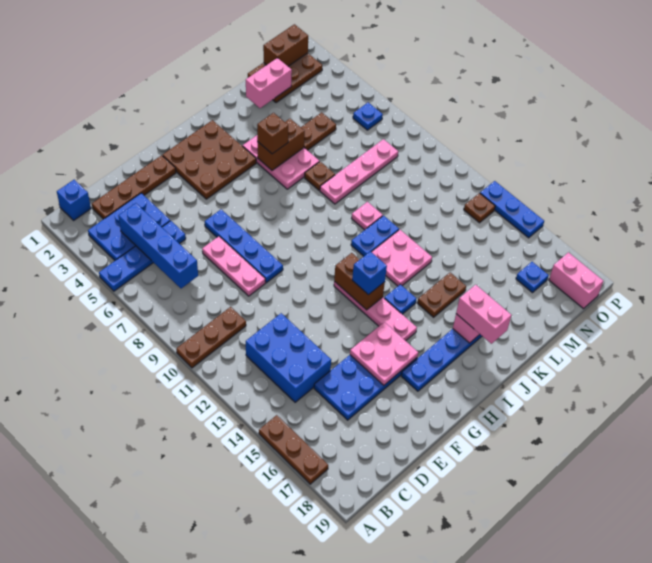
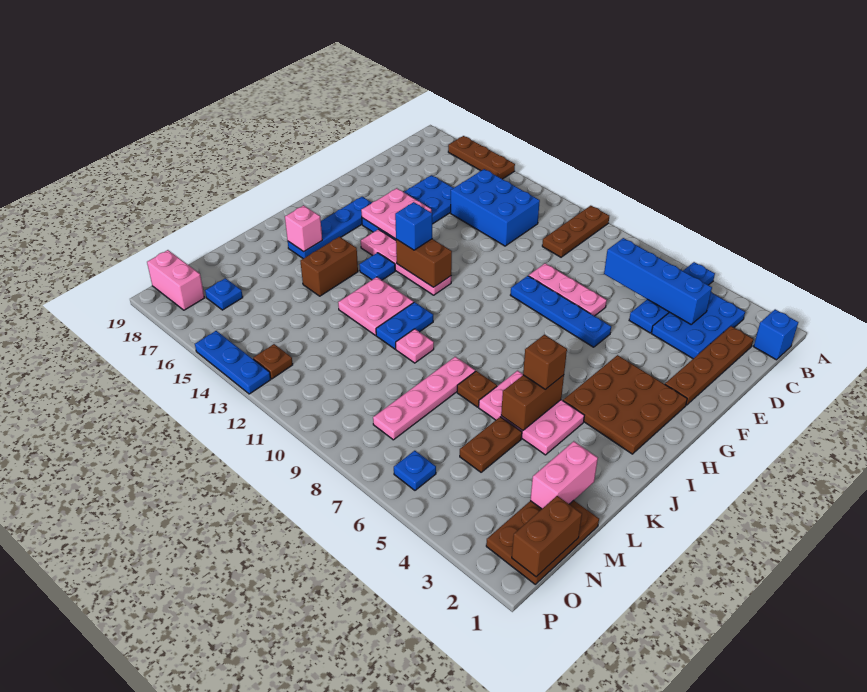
brown plate J15:K15 level 1 -> brown brick J15:K15 level 1
pink brick J17:J18 level 3 -> none

